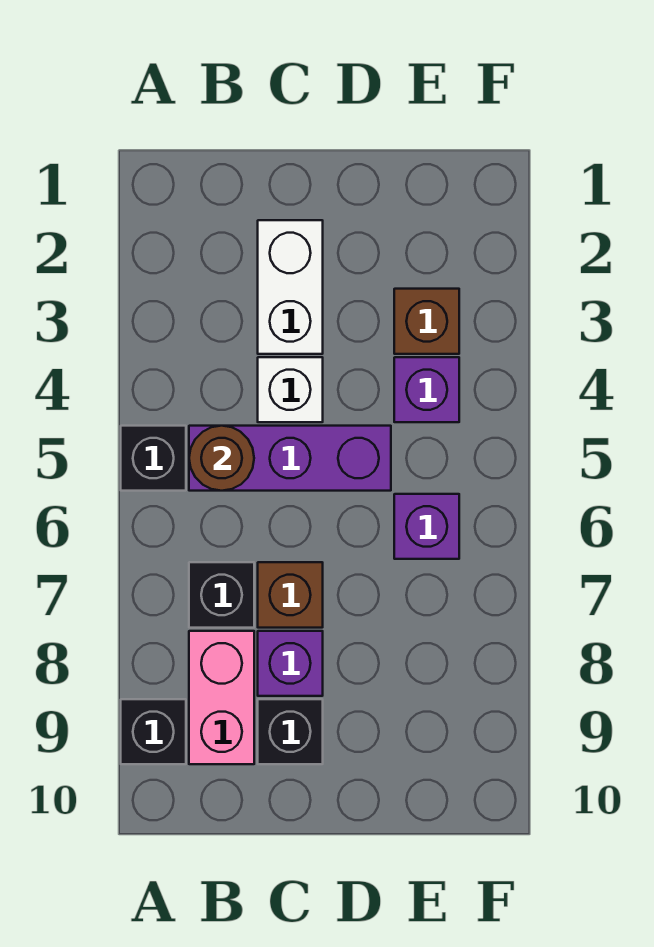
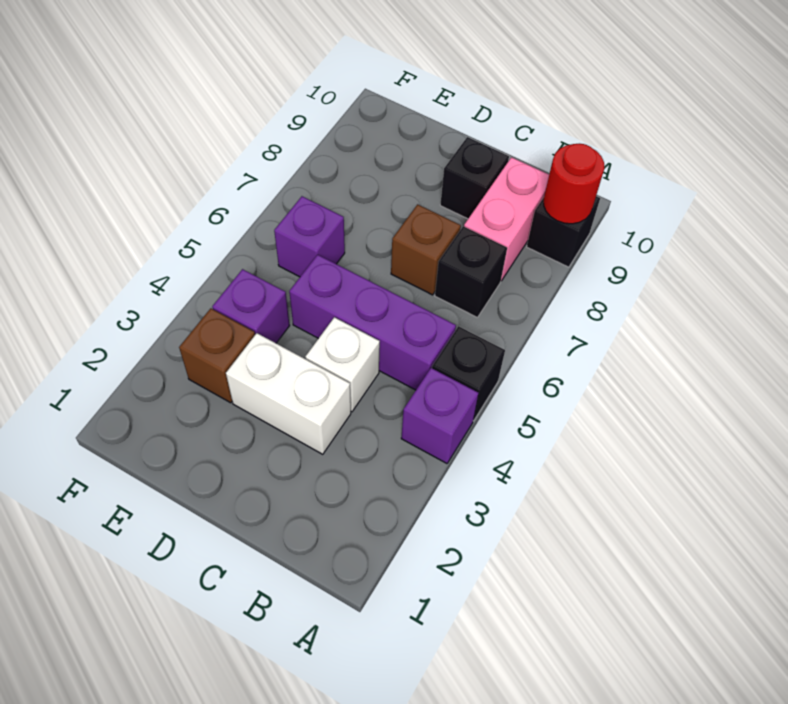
none -> red round brick A9 level 2
brown round brick B5 level 2 -> none
white brick C2:C3 level 1 -> white brick C3:D3 level 1
purple brick C8 level 1 -> purple brick A4 level 1

